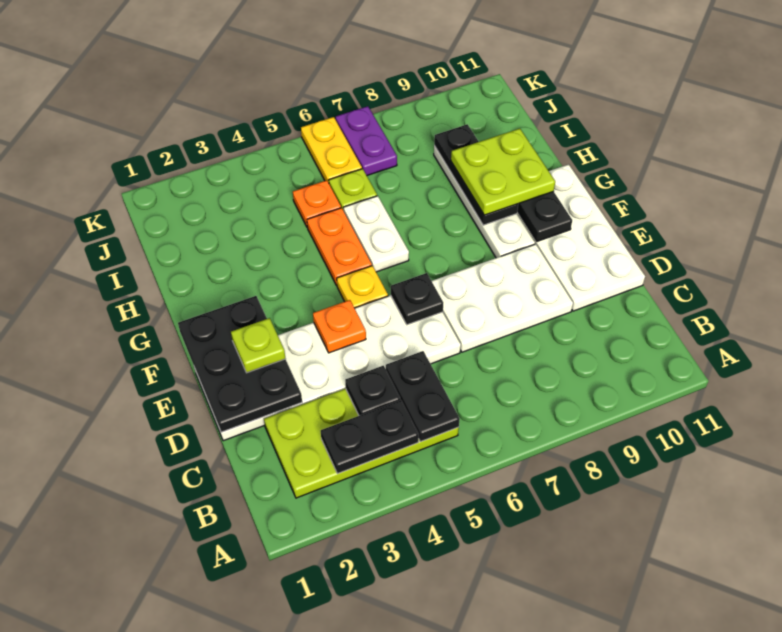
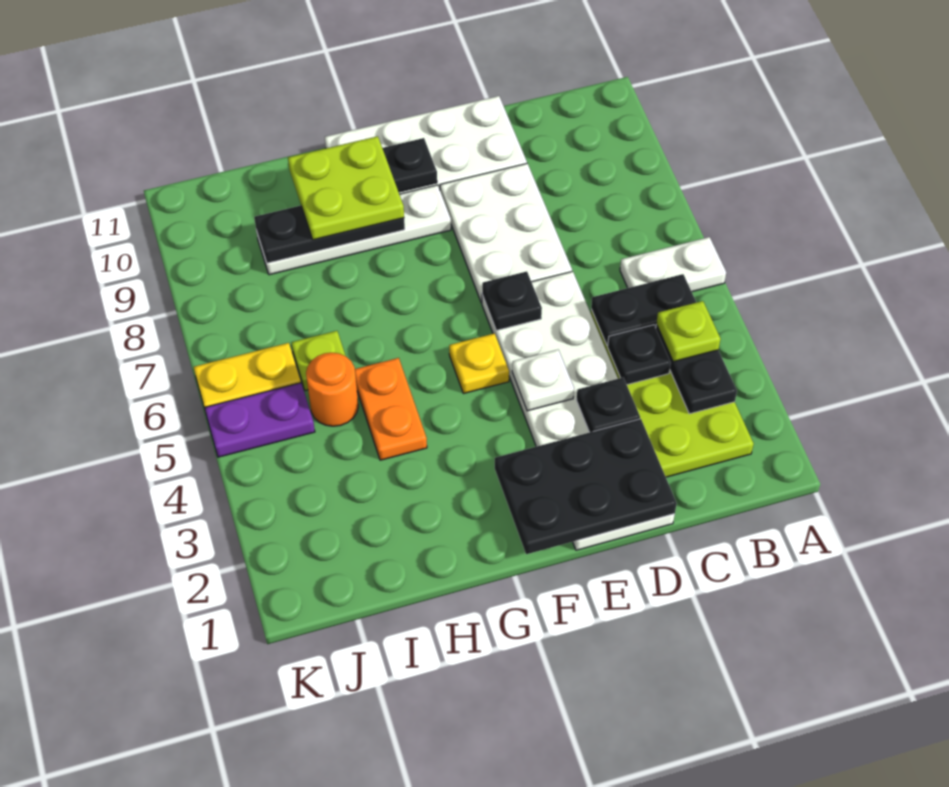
none -> black plate D3 level 2
lime plate E2 level 3 -> lime plate B4 level 3
orange plate E4 level 2 -> white plate E4 level 2
orange plate G5:H5 level 1 -> orange plate H4:H5 level 1
white plate G6:H6 level 1 -> white plate A6:B6 level 1
orange plate I5 level 1 -> orange round brick I5 level 1
purple plate J7:K7 level 1 -> purple plate J5:K5 level 1

